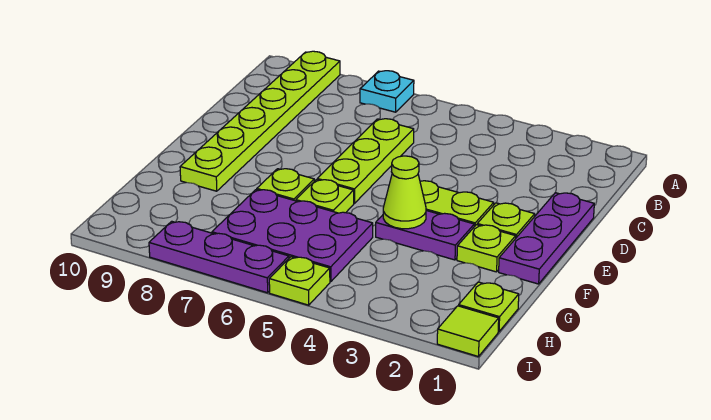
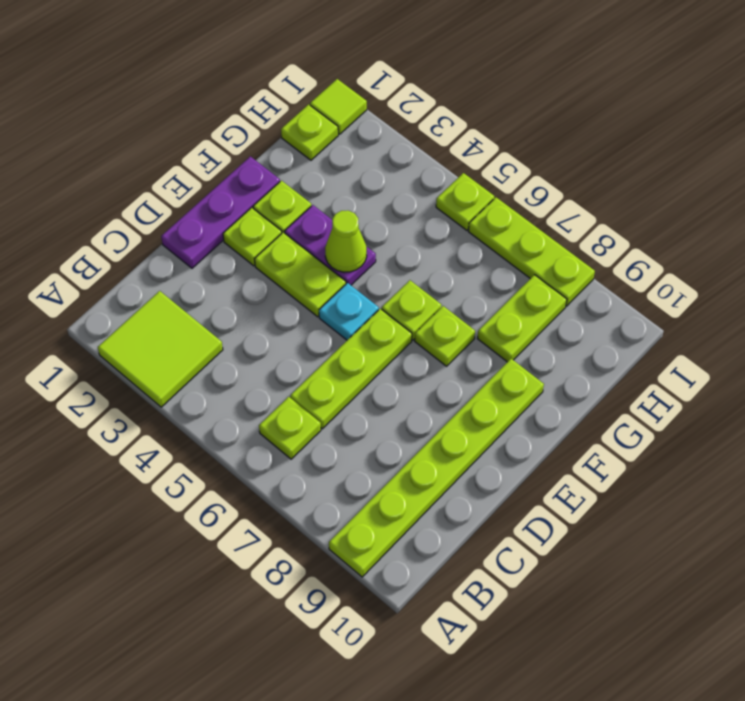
none -> lime tile A2:B3 level 1
cyan plate A7 level 1 -> cyan plate E5 level 1
none -> lime plate B6 level 1
purple plate G5:H7 level 1 -> none
none -> lime plate G8:H8 level 1
purple plate I6:I8 level 1 -> lime plate I6:I8 level 1

